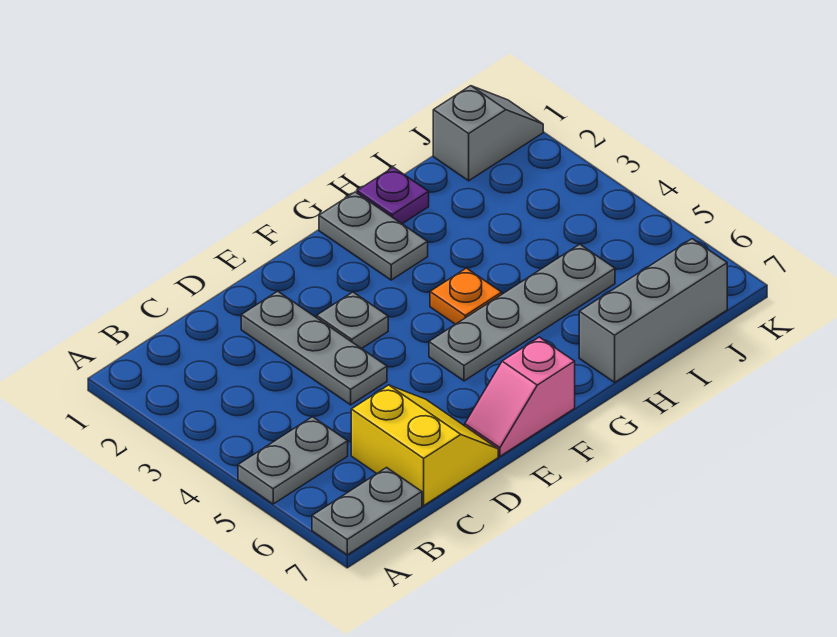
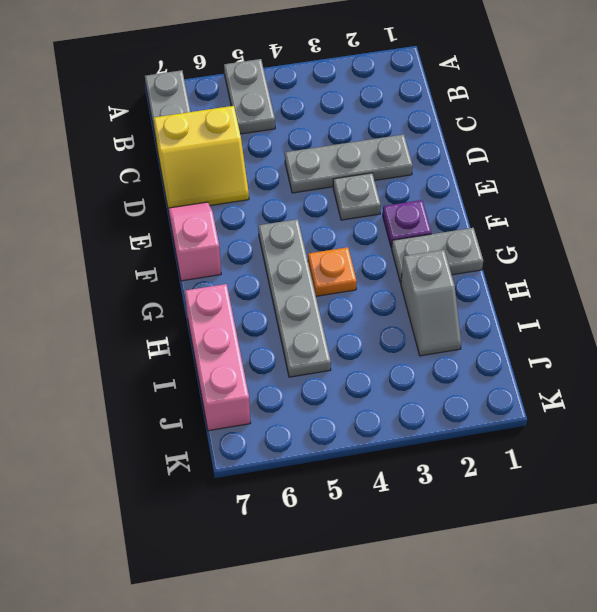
purple plate H1 level 1 -> purple plate F2 level 1
grey brick H7:J7 level 1 -> pink brick H7:J7 level 1
grey slope J1:K1 level 1 top J -> grey slope H2:I2 level 1 top H

